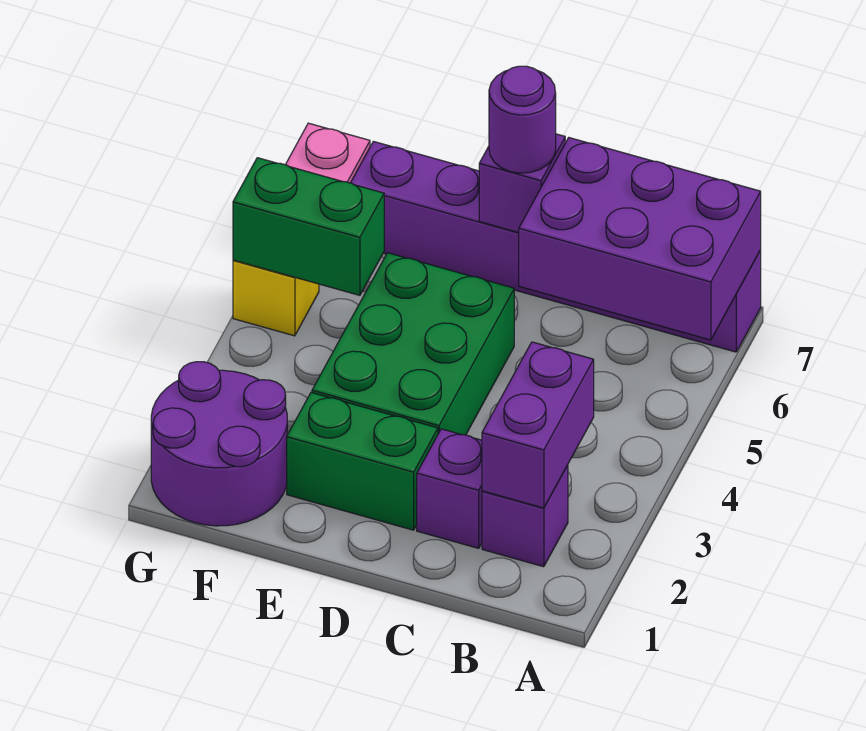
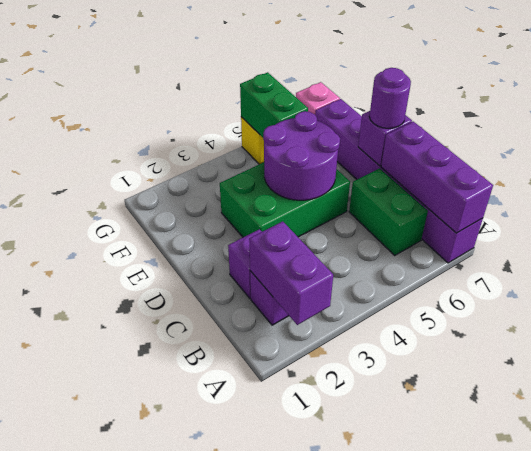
purple brick A6:C7 level 2 -> purple brick A7:C7 level 2
purple brick B2:B3 level 2 -> purple brick A2:B2 level 2
green brick D2:E2 level 1 -> green brick B6:C6 level 1
purple round brick F1:G2 level 1 -> purple round brick D4:E5 level 2

